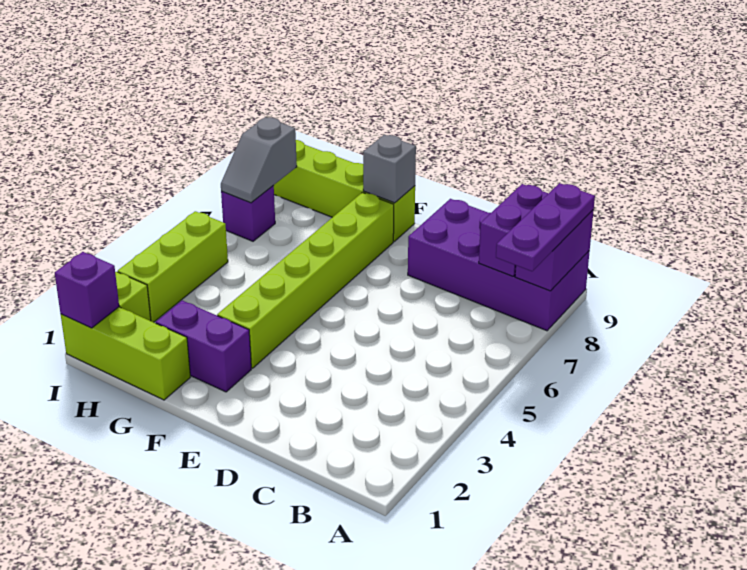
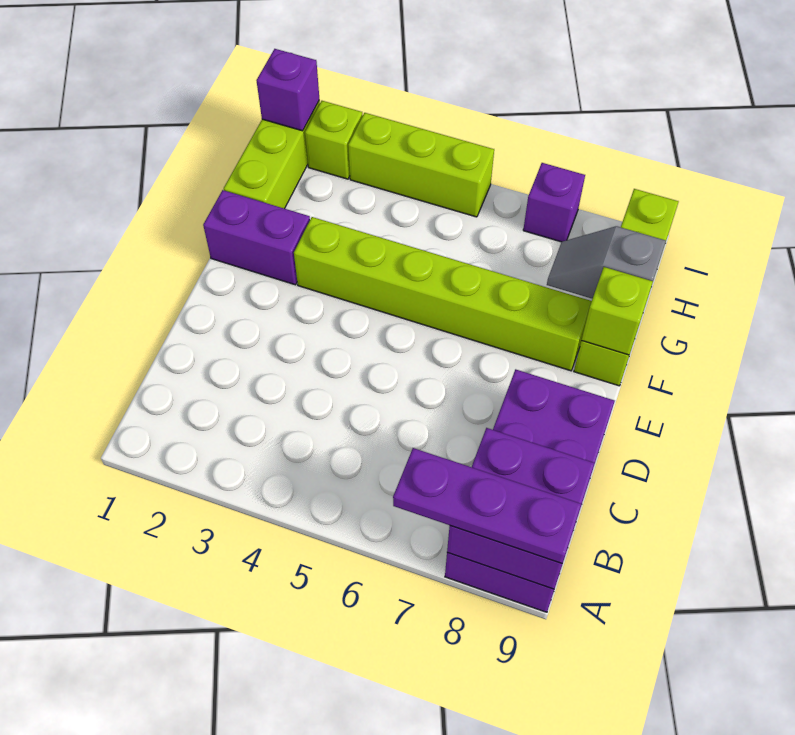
purple brick F2:G2 level 1 -> purple brick F1:F2 level 1
grey brick F9 level 2 -> lime brick F9 level 2
grey slope I7:I8 level 2 top 8 -> grey slope G8:G9 level 2 top 9

